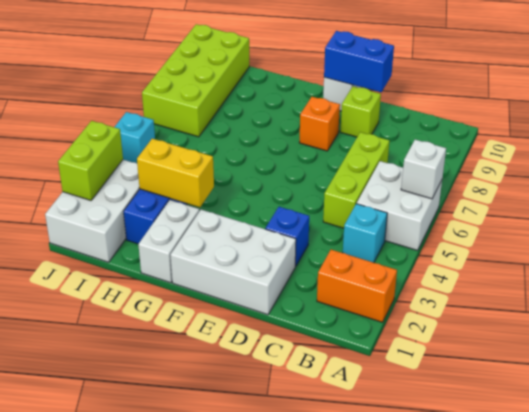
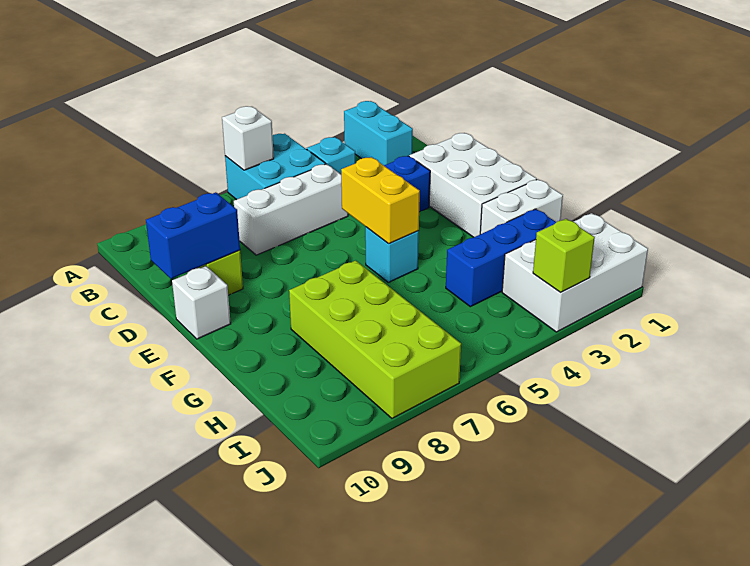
orange brick A2:B2 level 1 -> cyan brick A2:B2 level 1
white brick A5:B6 level 1 -> cyan brick A5:B6 level 1
lime brick C5:C7 level 1 -> white brick C5:C7 level 1
blue brick D10:E10 level 2 -> blue brick D9:D10 level 2
orange brick E8 level 1 -> none
yellow brick G3:H3 level 2 -> yellow brick E5:F5 level 2
lime brick I7:J10 level 1 -> lime brick G7:J8 level 1
lime brick J2:J3 level 2 -> lime brick J3 level 2
cyan brick J5 level 1 -> cyan brick F5 level 1

